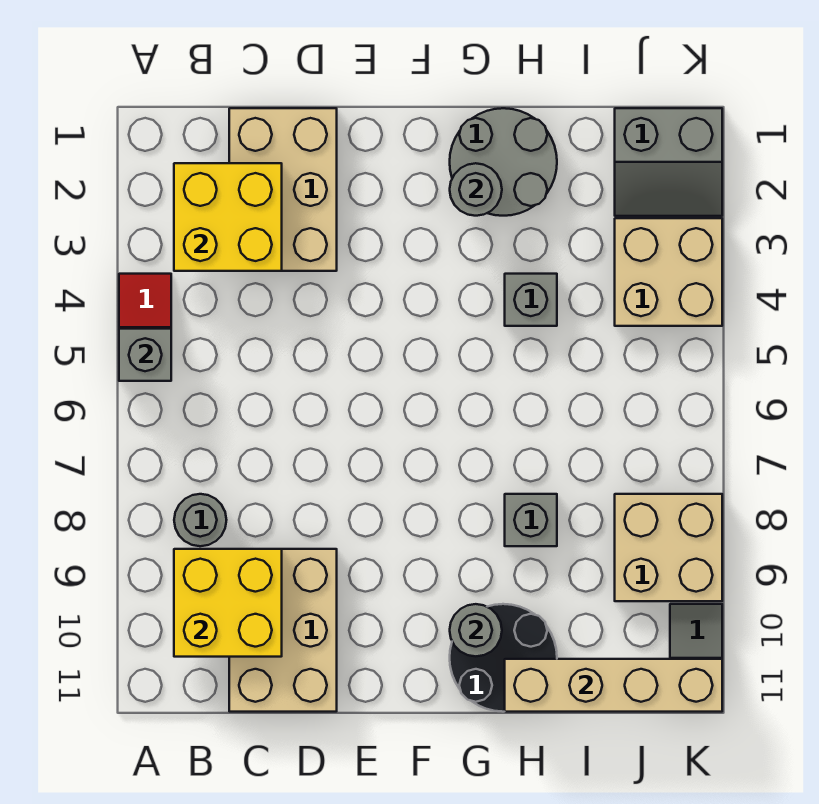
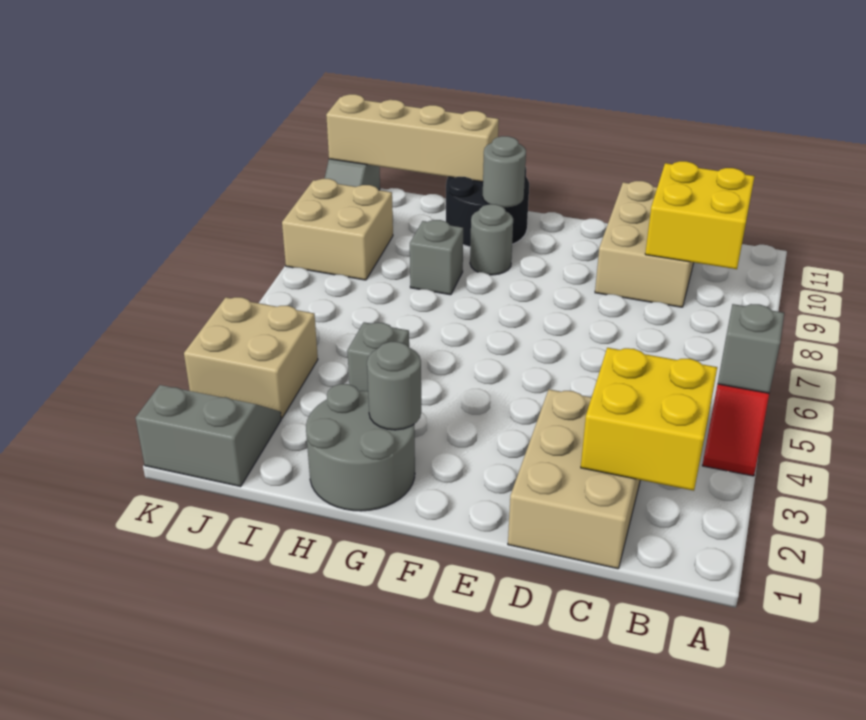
grey round brick B8 level 1 -> grey round brick G9 level 1

